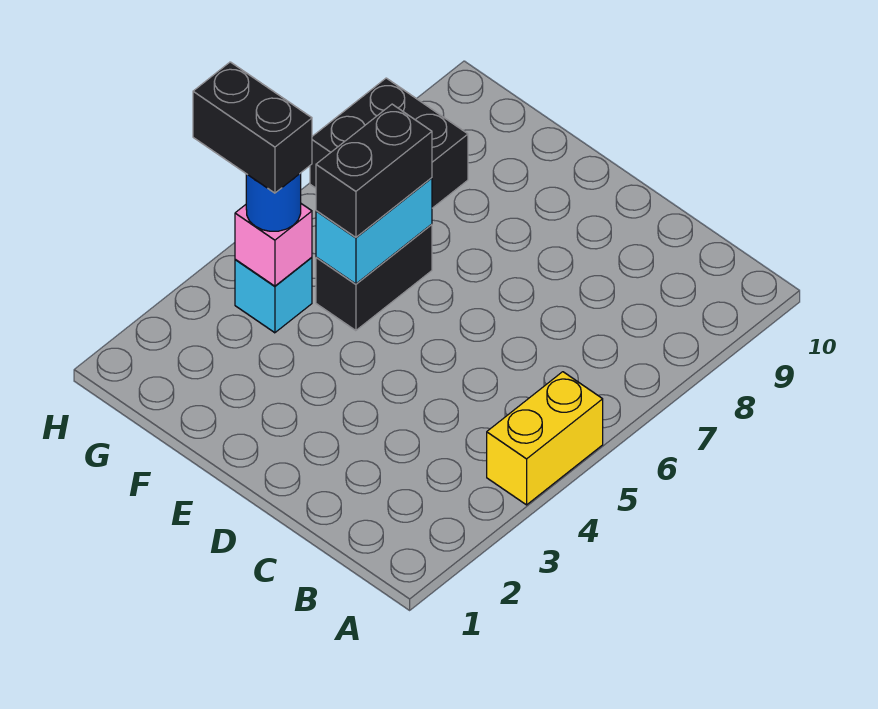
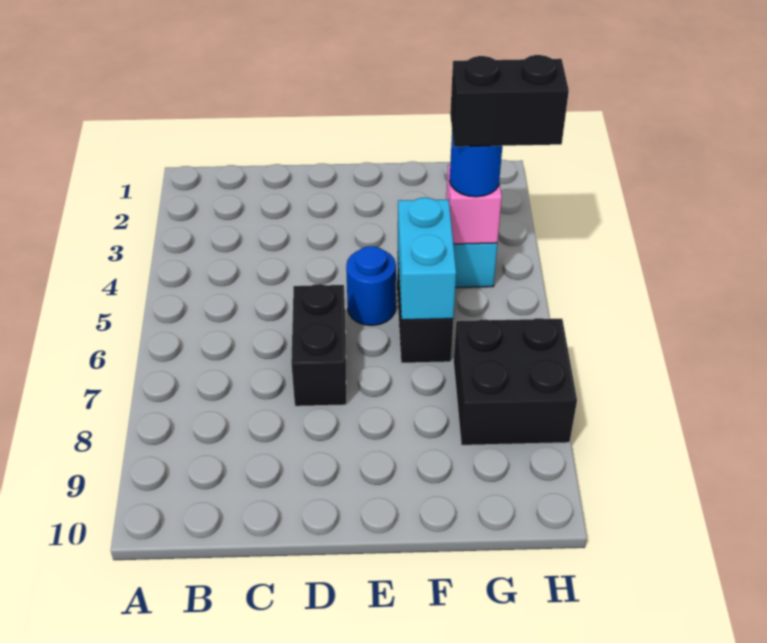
yellow brick A4:A5 level 1 -> none
none -> blue round brick E5 level 1
black brick F5:F6 level 3 -> black brick D6:D7 level 1

